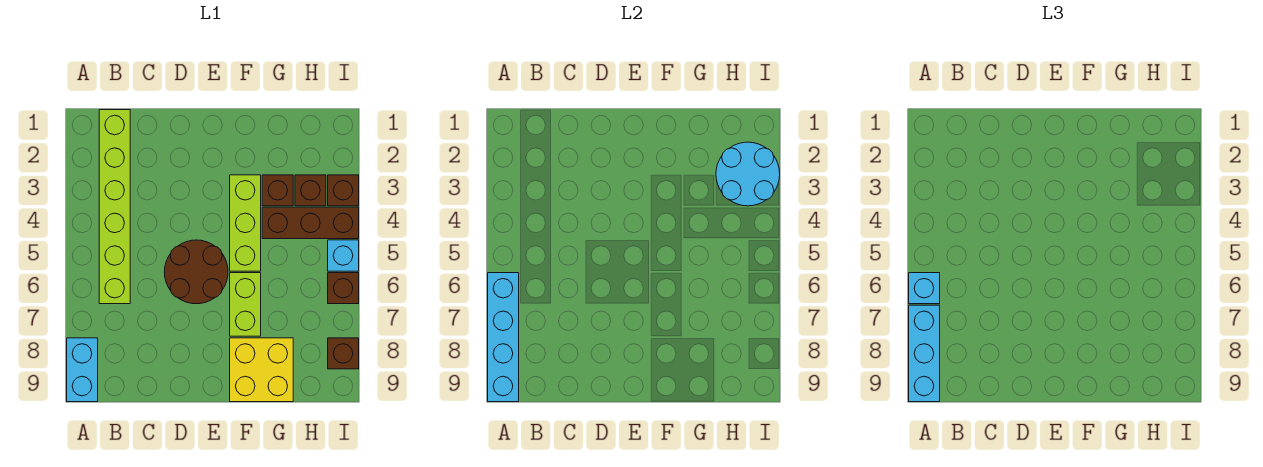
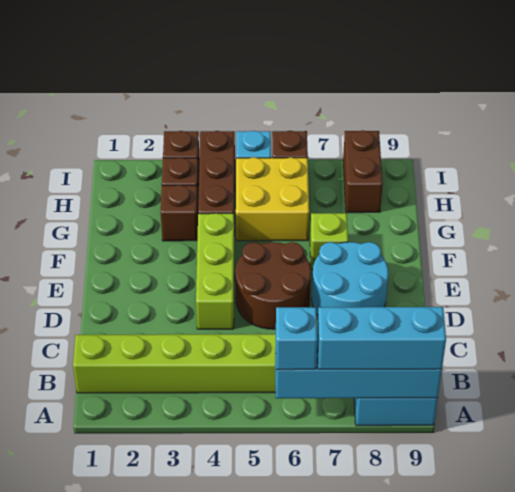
lime brick F3:F5 level 1 -> lime brick D4:F4 level 1
lime brick F6:F7 level 1 -> lime brick F7 level 1
yellow brick F8:G9 level 1 -> yellow brick G5:H6 level 1
cyan round brick H2:I3 level 2 -> cyan round brick D7:E8 level 1
brown brick I8 level 1 -> brown brick H8:I8 level 1

